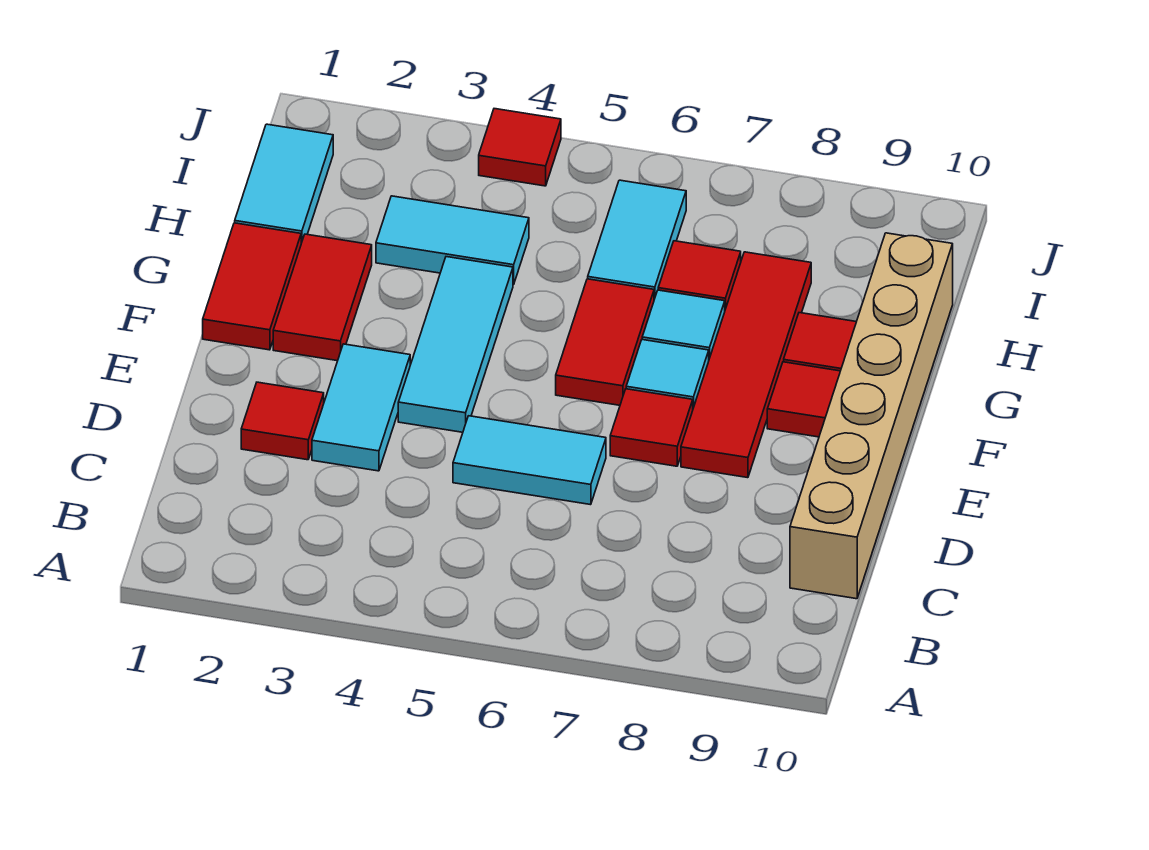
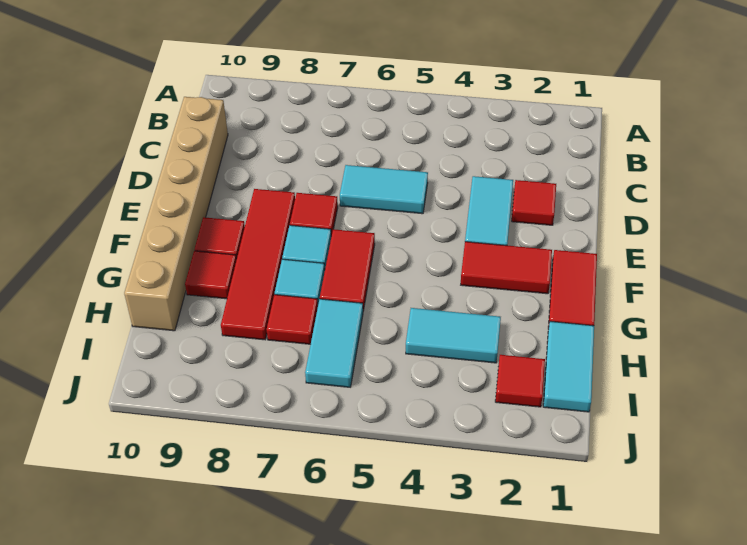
cyan tile E4:G4 level 1 -> none
red tile F2:G2 level 1 -> red tile F2:F3 level 1
red tile J4 level 1 -> red tile I2 level 1

